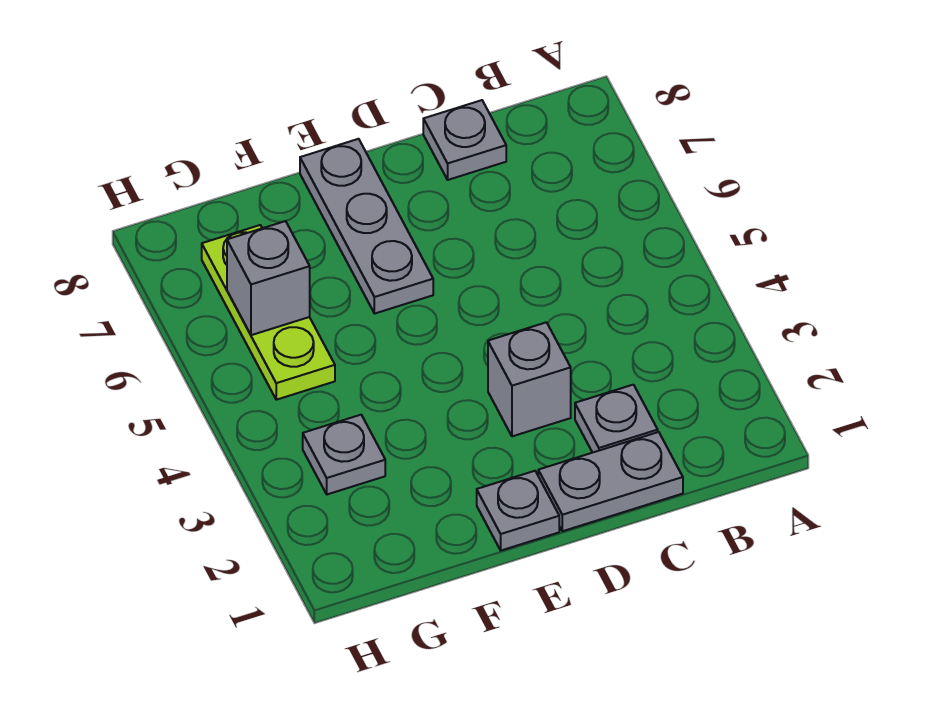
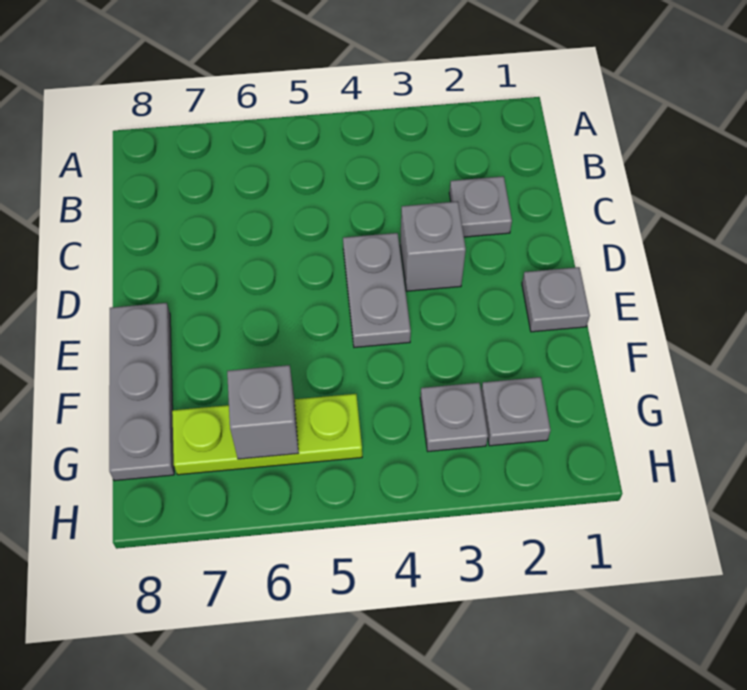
grey plate C1:D1 level 1 -> grey plate D4:E4 level 1
grey plate C8 level 1 -> grey plate G2 level 1
grey plate E6:E8 level 1 -> grey plate E8:G8 level 1

